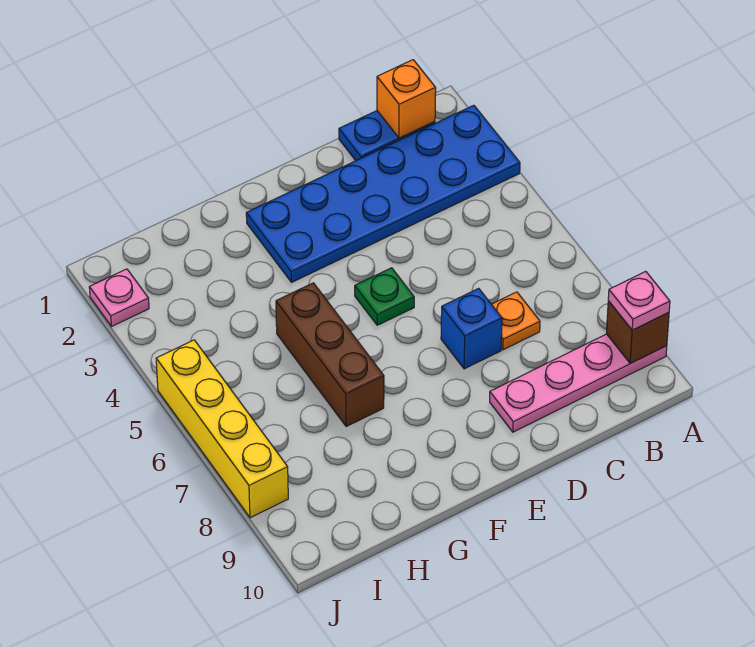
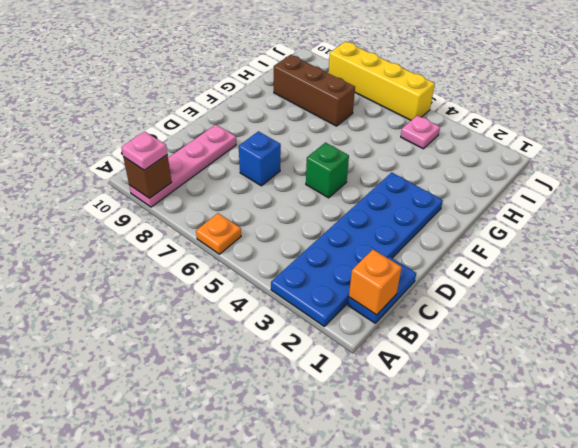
orange plate C7 level 1 -> orange plate A6 level 1
green plate E5 level 1 -> green brick E5 level 1
brown brick G5:G7 level 1 -> brown brick H7:H9 level 1
pink plate J2 level 1 -> pink plate I4 level 1

